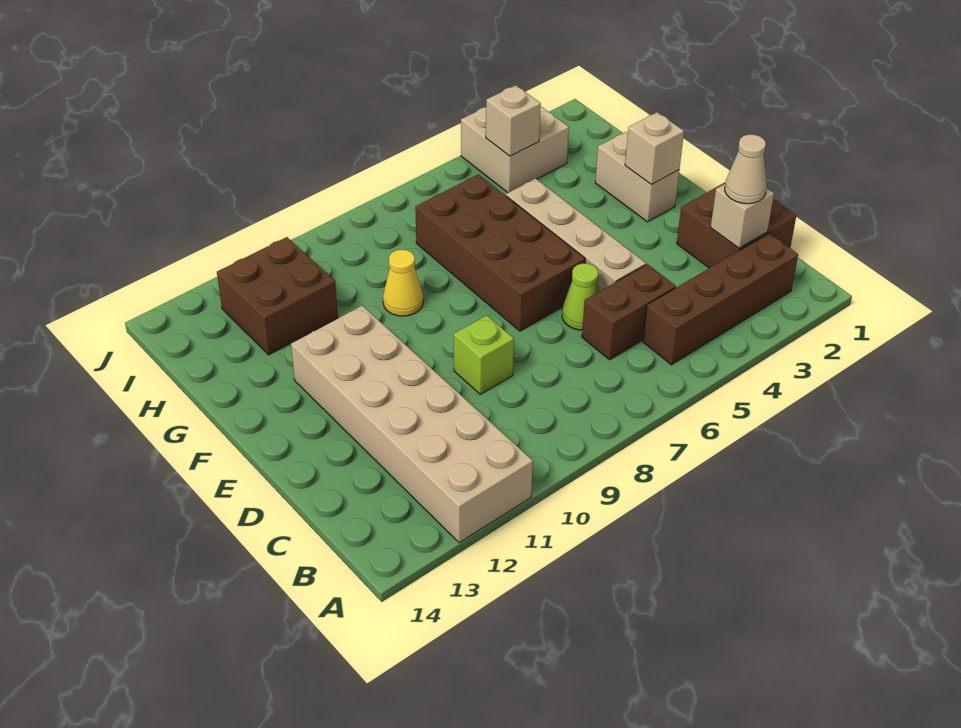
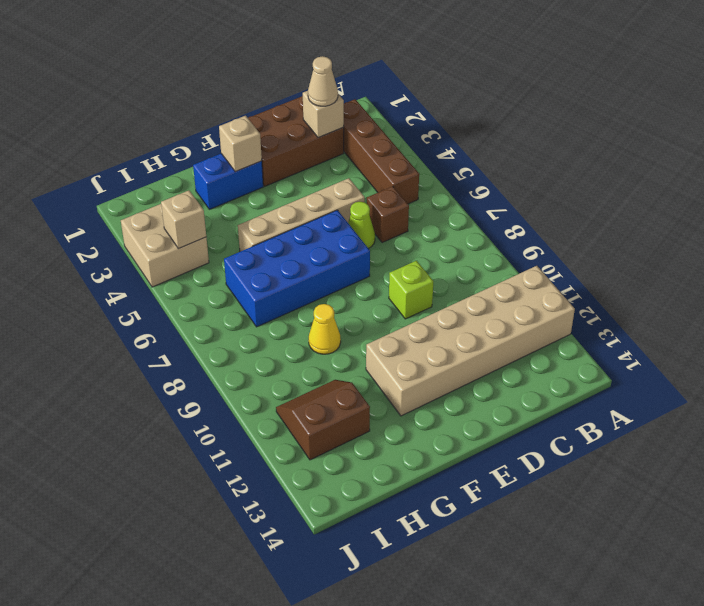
brown brick C1:D2 level 1 -> brown brick C1:E2 level 1
brown brick C5:C6 level 1 -> brown brick C6 level 1
brown brick E6:H7 level 1 -> blue brick E6:H7 level 1
tan brick F2:G2 level 1 -> blue brick F2:G2 level 1
brown brick H11:I12 level 1 -> brown slope H11:I12 level 1 top 12

